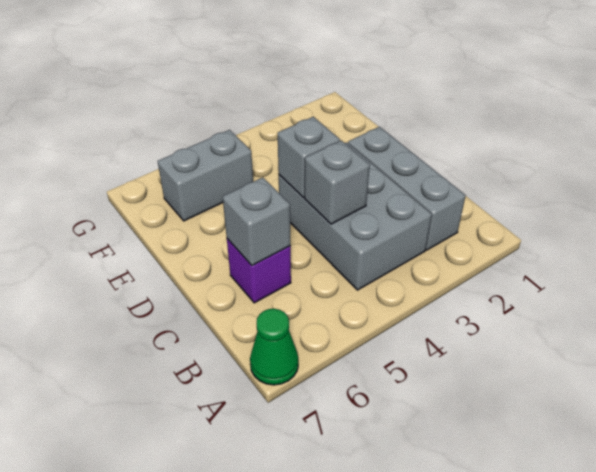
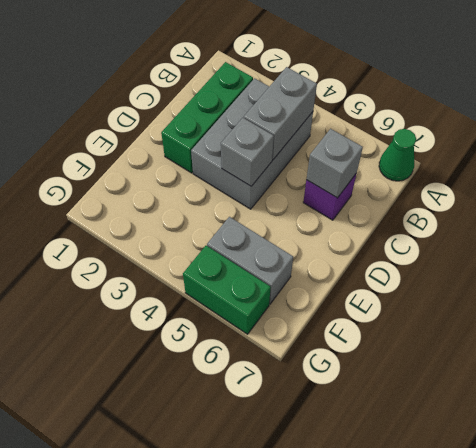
grey brick B2:D2 level 1 -> green brick B2:D2 level 1
grey brick C4 level 2 -> grey brick B4:C4 level 2
none -> green brick G5:G6 level 1

